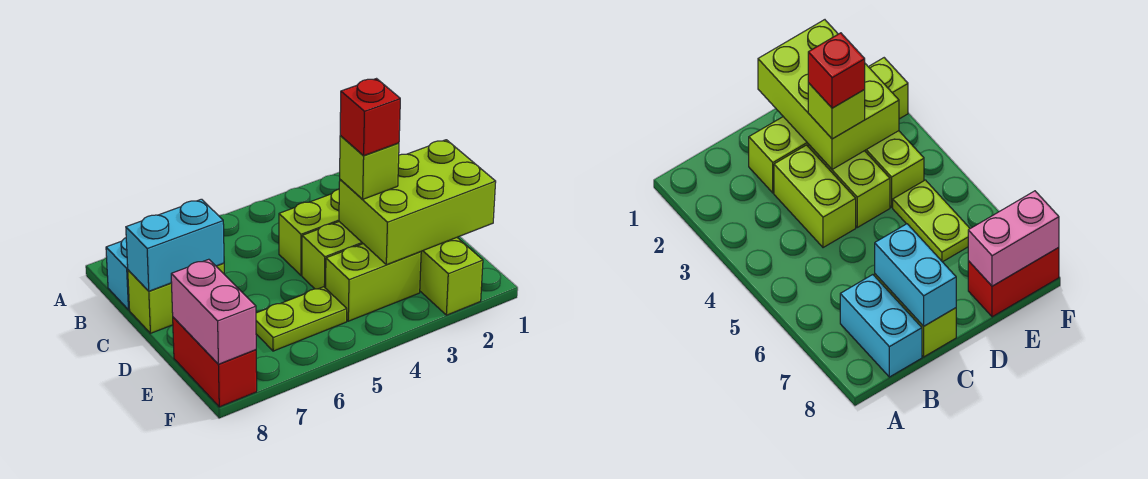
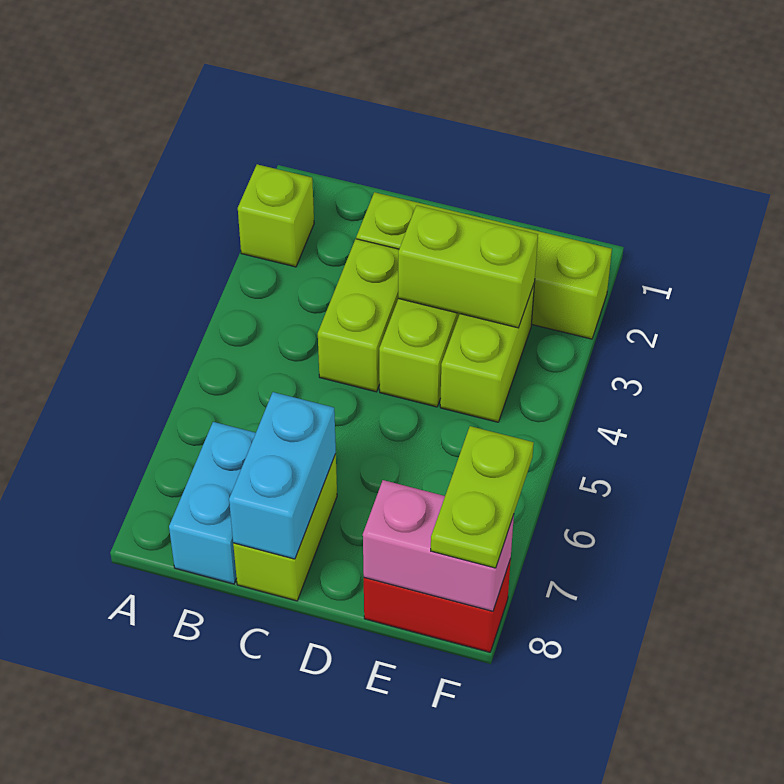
lime brick D1:E3 level 2 -> lime brick D3:E3 level 2
lime brick D3 level 3 -> lime brick A2 level 1
red brick D3 level 4 -> none
lime plate E5:E6 level 1 -> lime plate F7:F8 level 3

